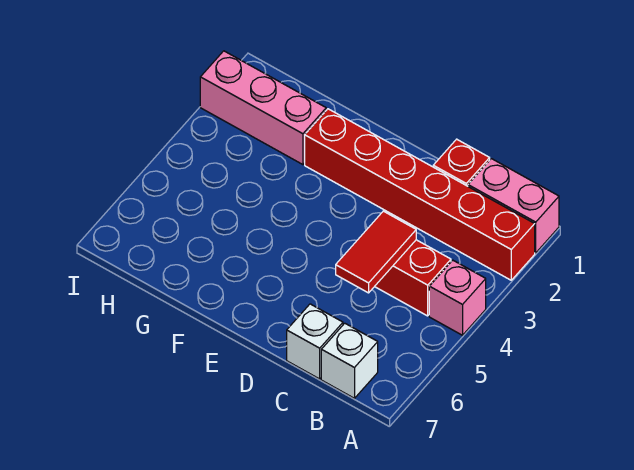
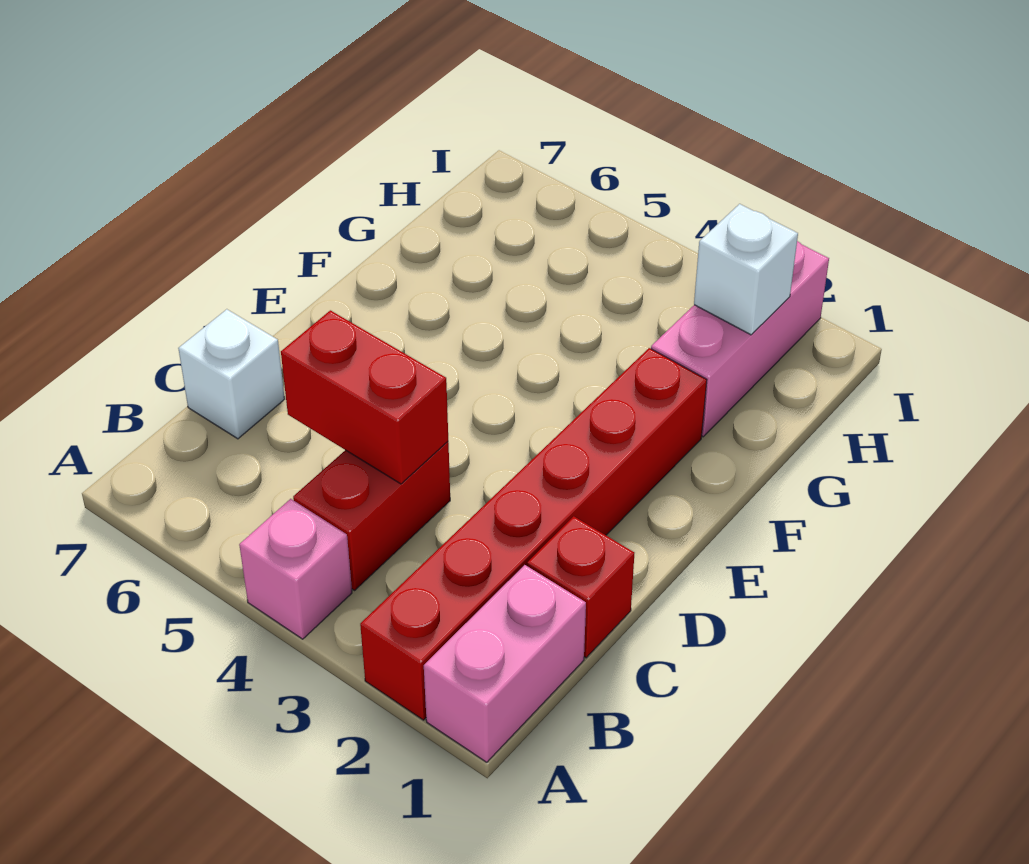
white brick B7 level 1 -> white brick H2 level 2
red tile C4:C5 level 2 -> red brick C4:C5 level 2

